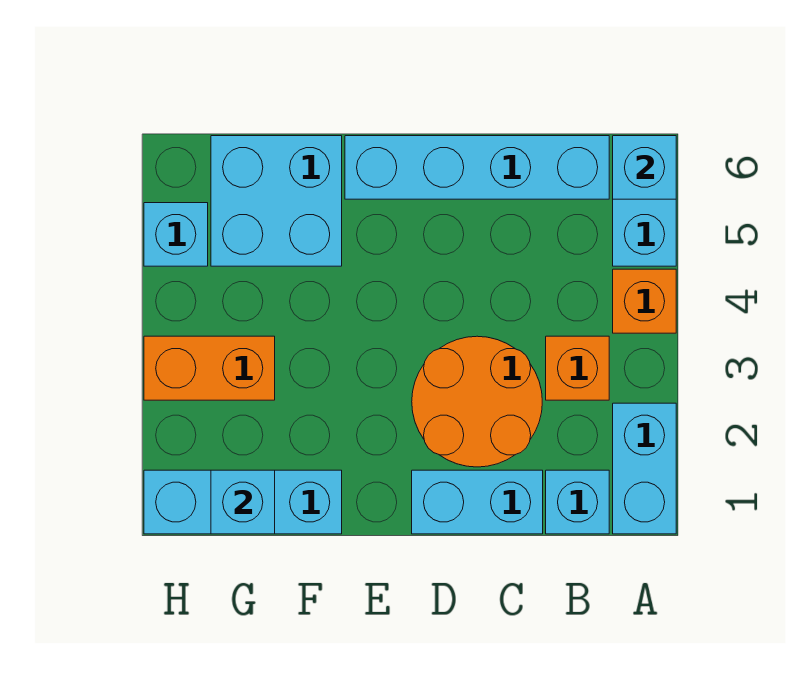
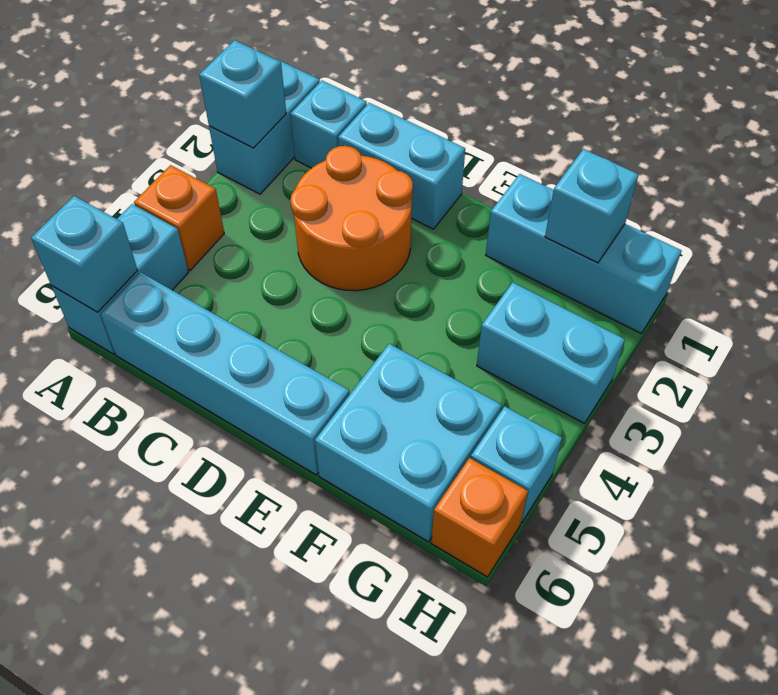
none -> cyan brick A2 level 2
orange brick B3 level 1 -> orange brick H6 level 1
orange brick G3:H3 level 1 -> cyan brick G3:H3 level 1

